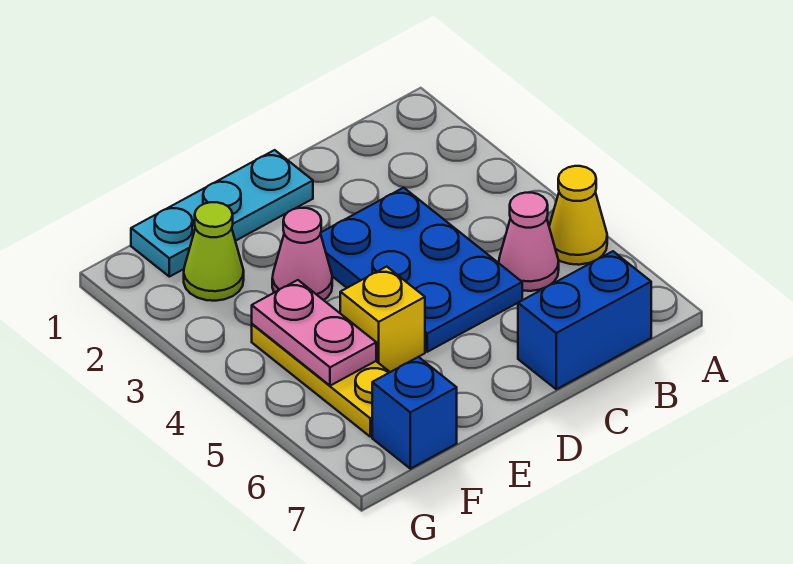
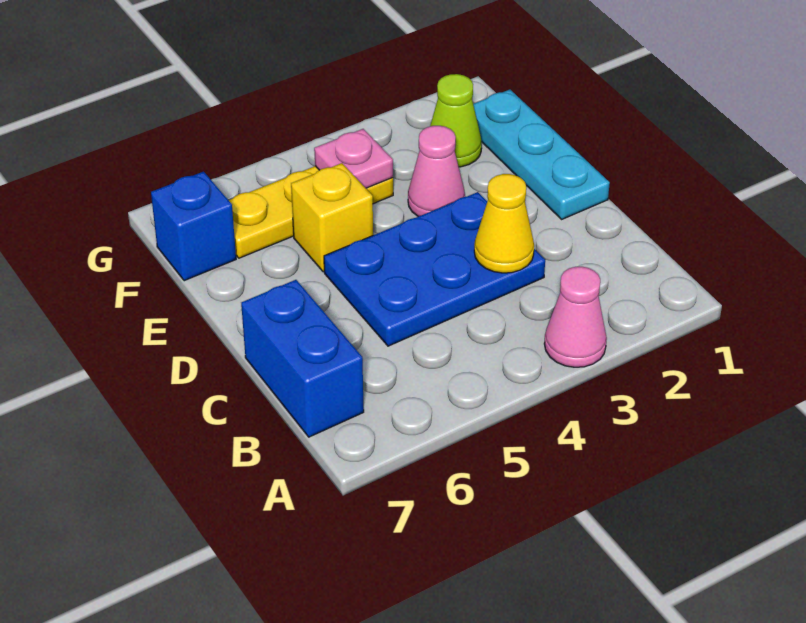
yellow cone A5 level 1 -> yellow cone C3 level 2
pink cone B5 level 1 -> pink cone A3 level 1
pink plate F4:F5 level 2 -> pink plate F4 level 2

